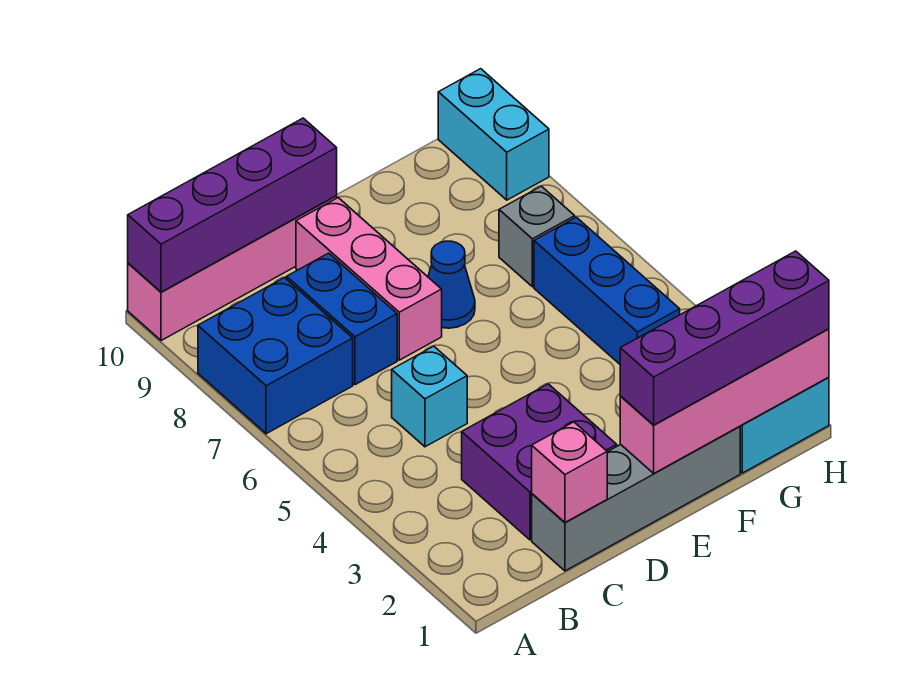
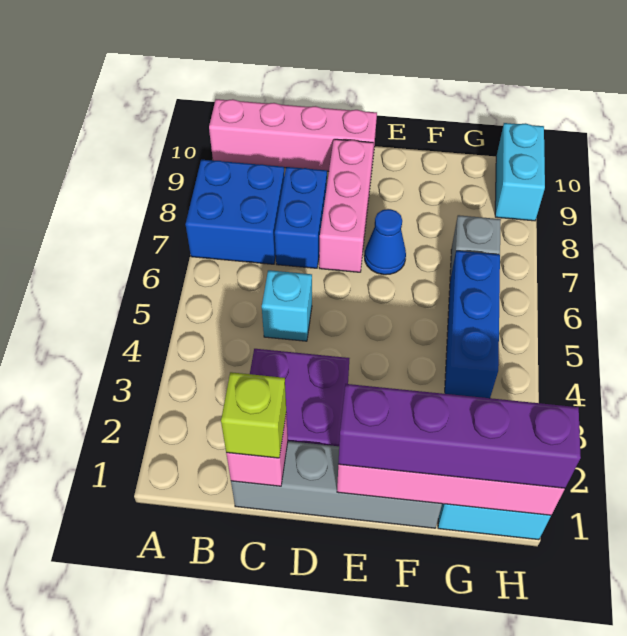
purple brick A10:D10 level 2 -> none
none -> lime brick C1 level 3

